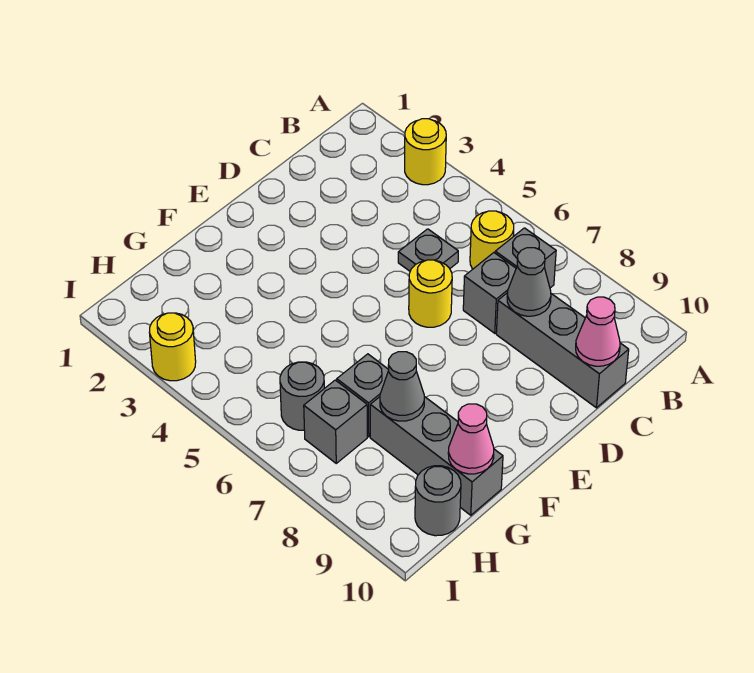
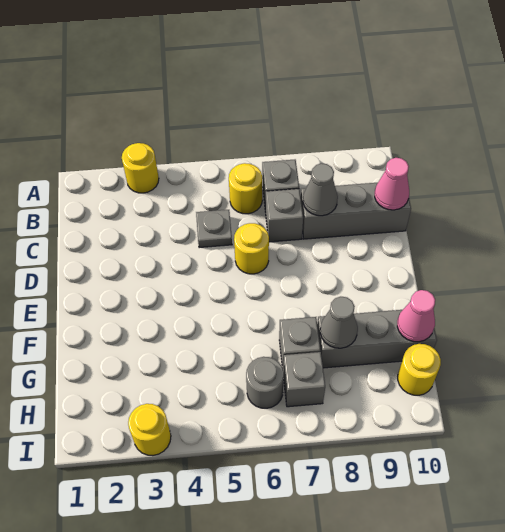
grey round brick H10 level 1 -> yellow round brick H10 level 1

